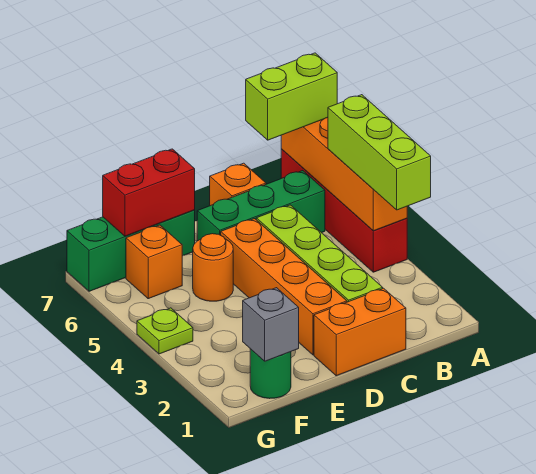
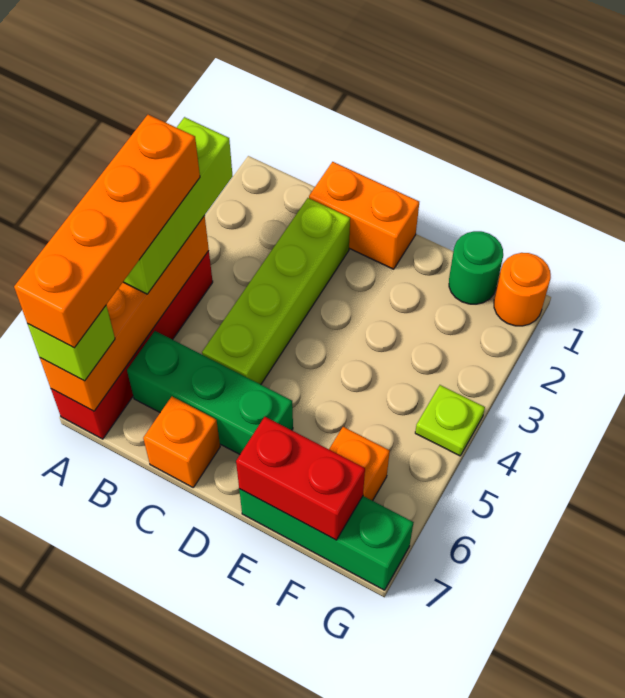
lime brick A7:B7 level 3 -> lime brick A7 level 3
orange brick D2:D5 level 1 -> orange brick A4:A7 level 4
orange round brick E5 level 1 -> orange round brick G1 level 1
grey brick F1 level 2 -> none

